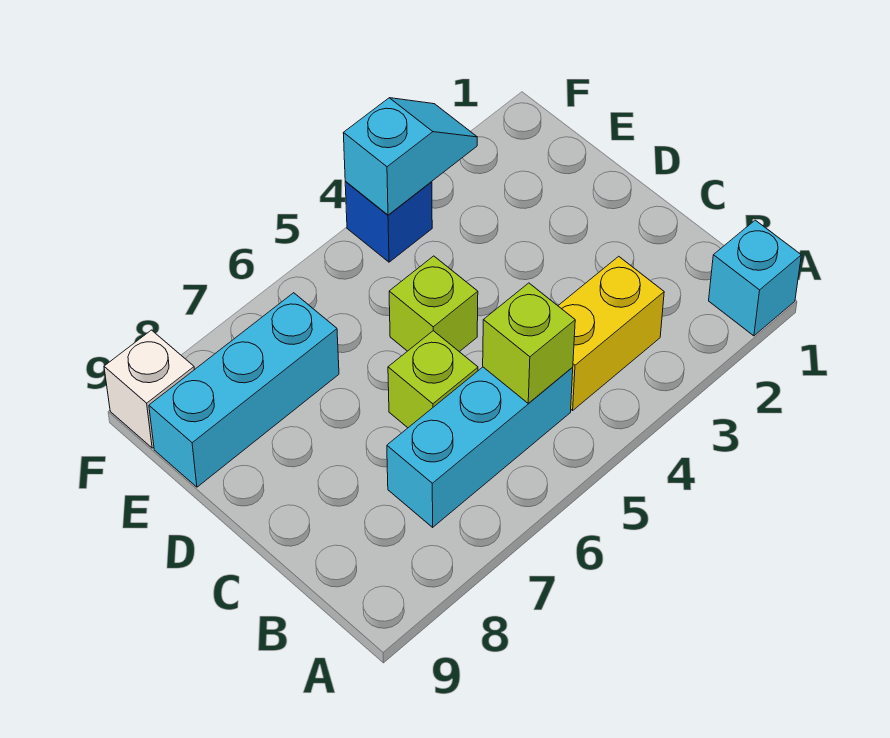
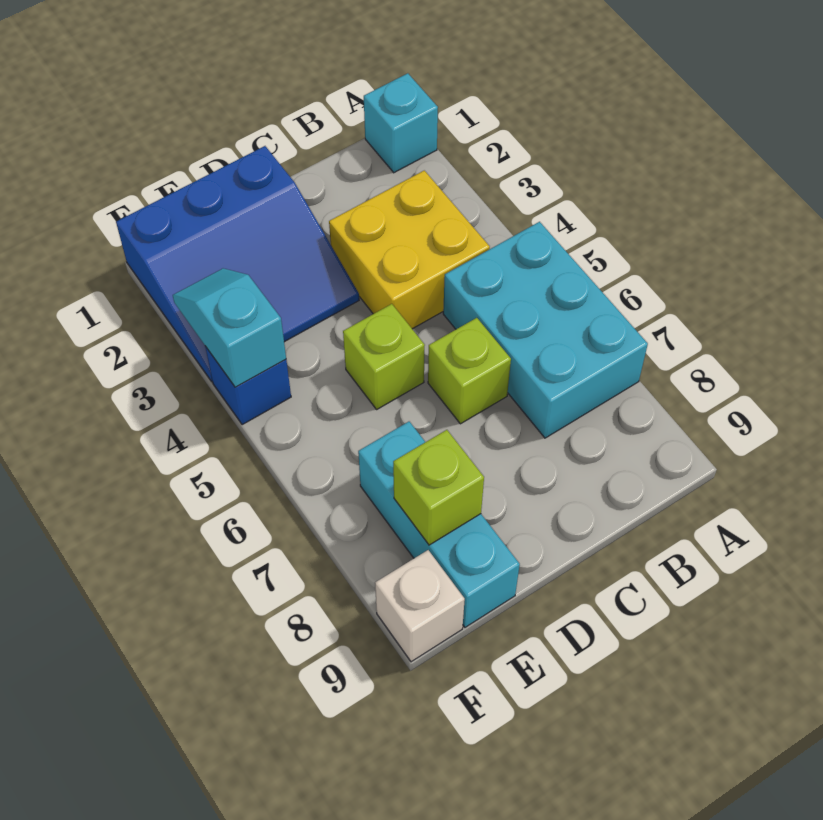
yellow brick B3:B4 level 1 -> yellow brick B3:C4 level 1
cyan brick B5:B7 level 1 -> cyan brick A5:B7 level 1
lime brick B5 level 2 -> lime brick E8 level 2
none -> blue slope D1:F3 level 1 top 1

